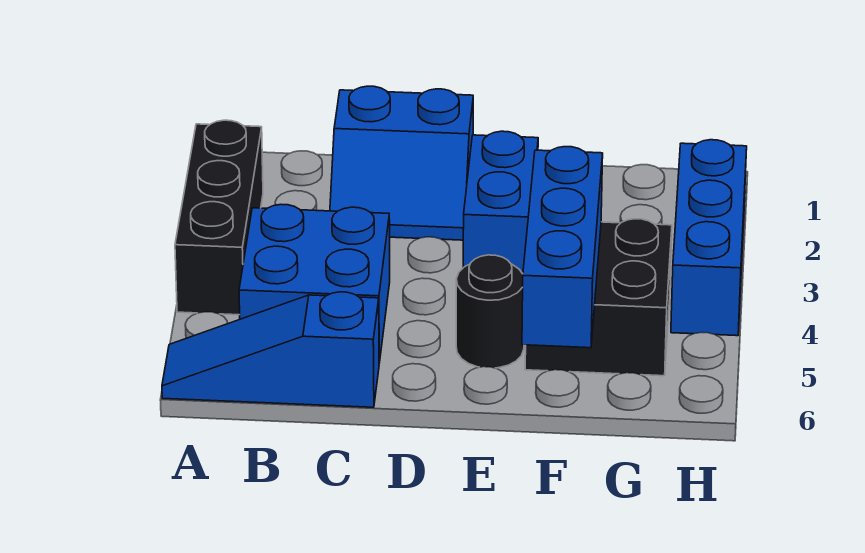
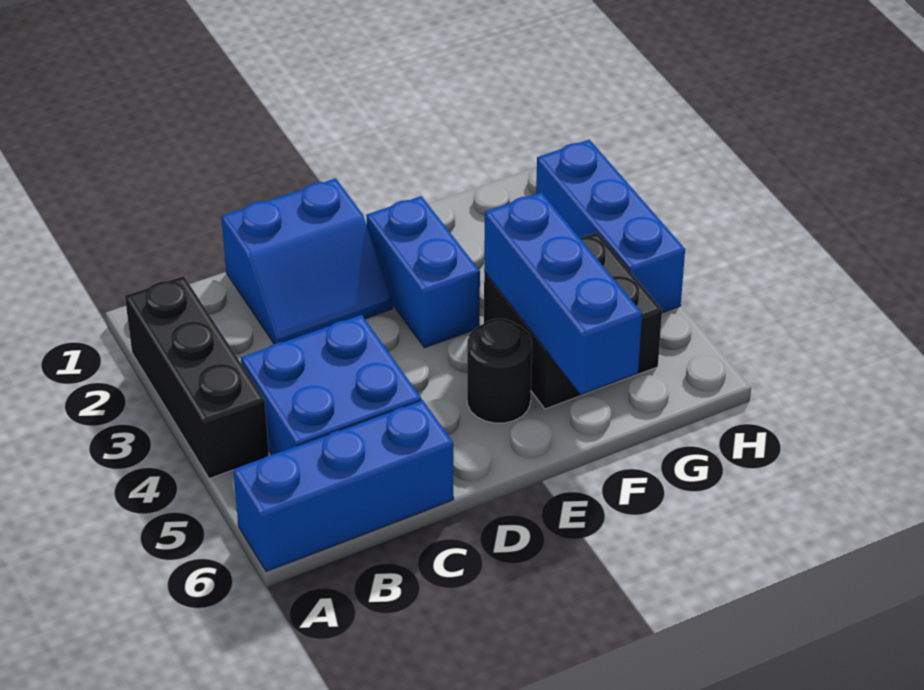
blue slope A6:C6 level 1 top C -> blue brick A6:C6 level 1

